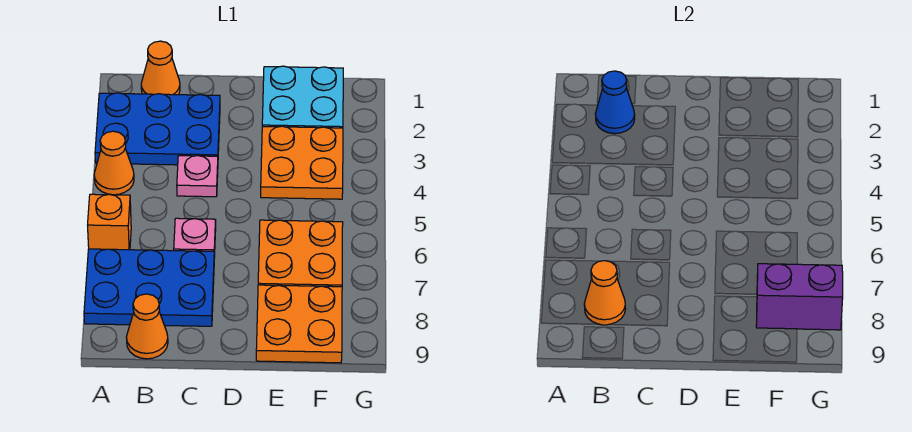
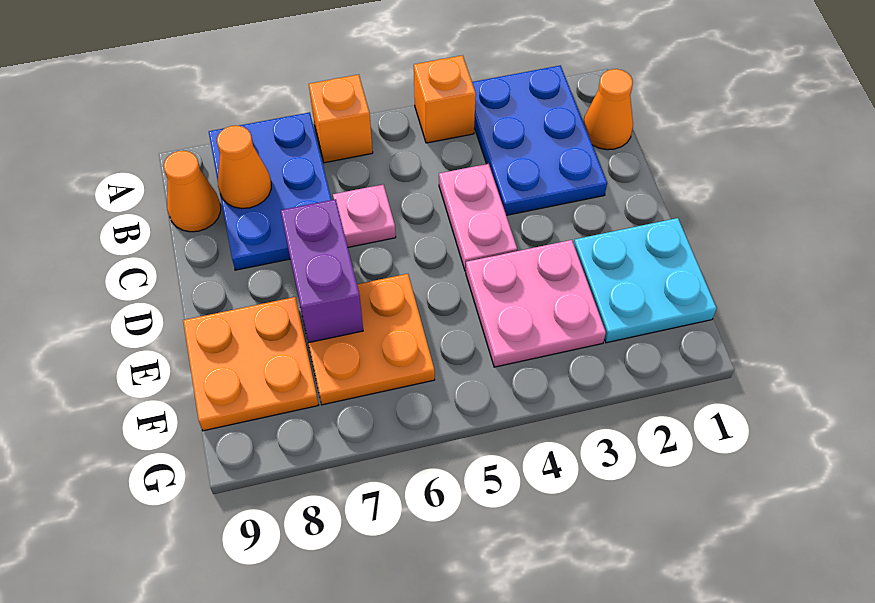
orange cone A4 level 1 -> orange brick A4 level 1
blue cone B2 level 2 -> none
pink plate C4 level 1 -> pink plate C4:D4 level 1
orange plate E3:F4 level 1 -> pink plate E3:F4 level 1
purple brick F8:G8 level 2 -> purple brick D7:E7 level 2

